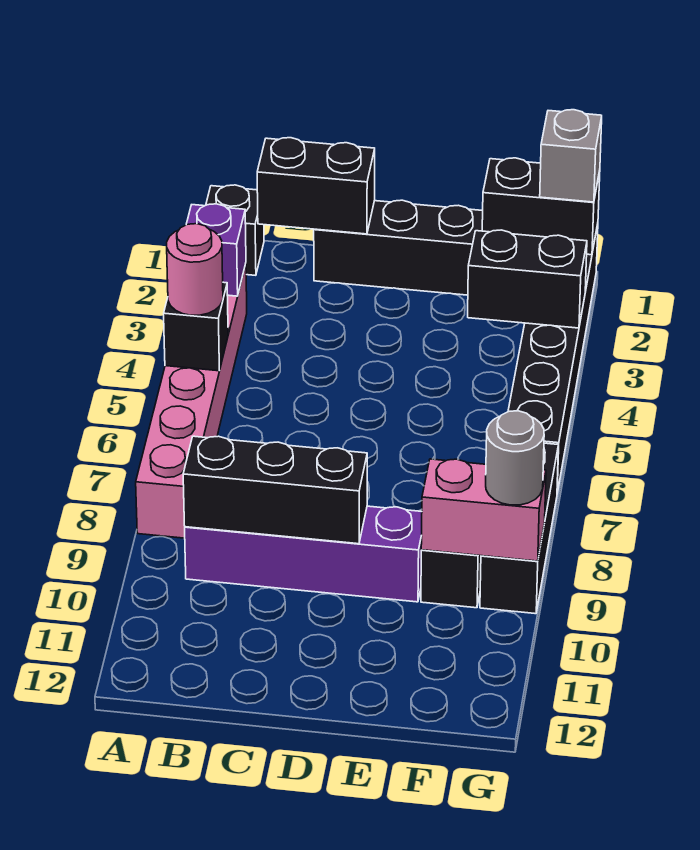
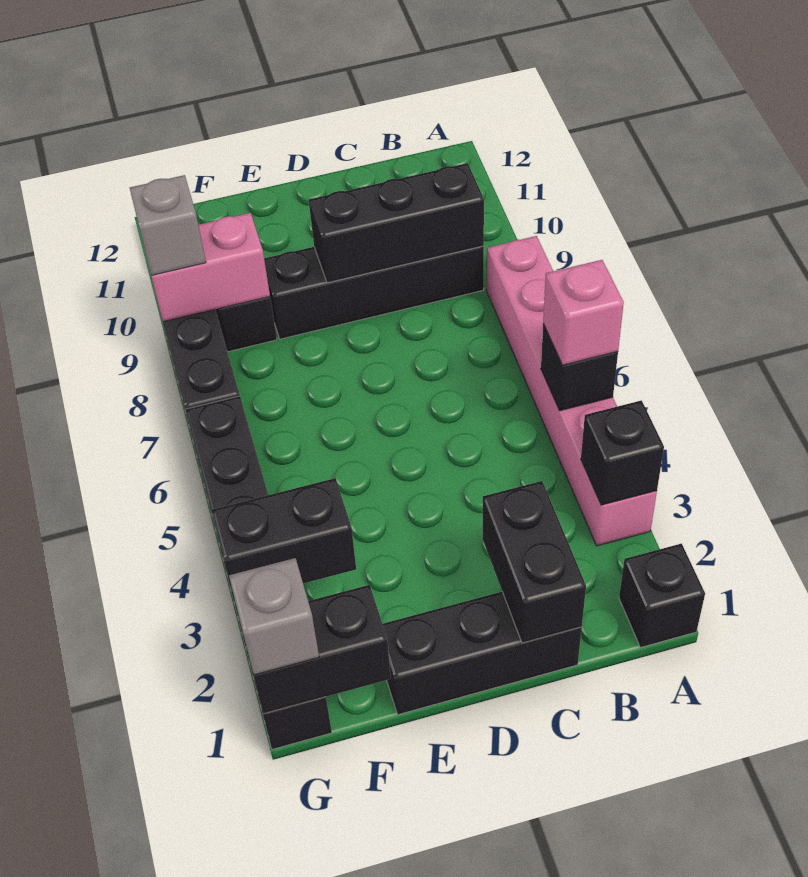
purple brick A3 level 2 -> black brick A3 level 2
pink round brick A5 level 3 -> pink brick A5 level 3
black brick B1:C1 level 2 -> black brick C1:C2 level 2
purple brick B9:E9 level 1 -> black brick B9:E9 level 1
grey round brick G9 level 3 -> grey brick G9 level 3

